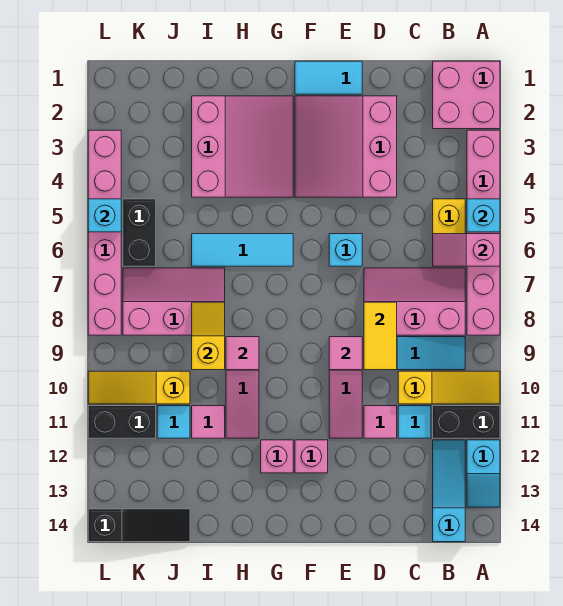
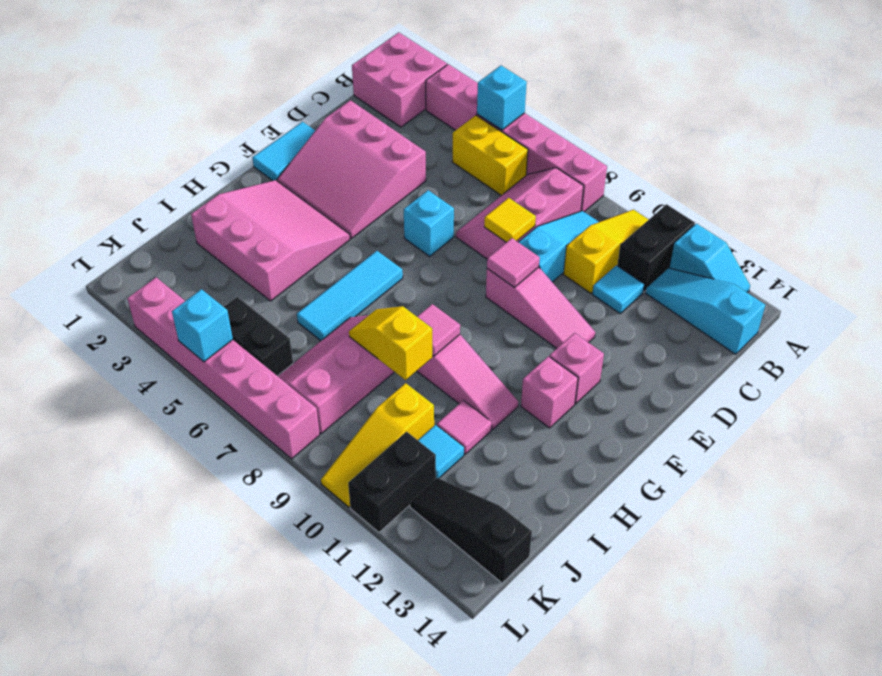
pink slope A6:B6 level 2 top A -> none
yellow tile D8:D9 level 2 -> yellow tile D8 level 2
pink tile D11 level 1 -> none
black slope J14:L14 level 1 top L -> black slope K12:K14 level 1 top 14

